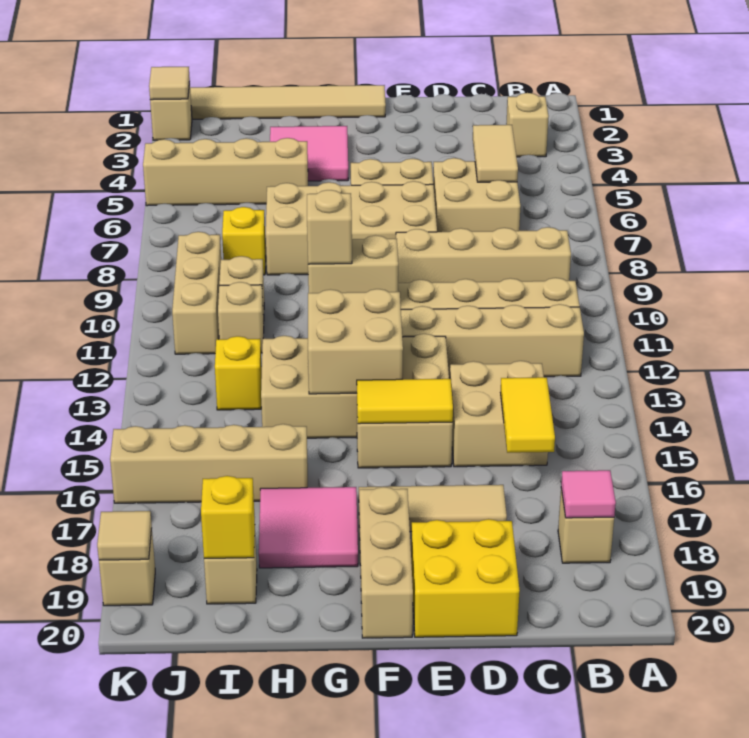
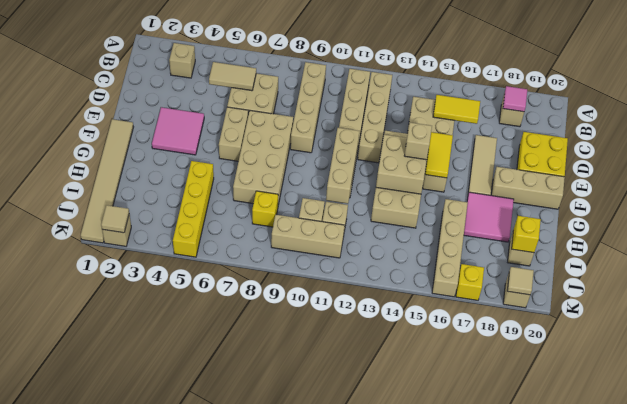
tan brick F11:G11 level 2 -> tan brick F11:H11 level 2
pink tile G3:H4 level 1 -> pink tile E3:F4 level 1
tan brick G11 level 3 -> tan brick F14 level 3
tan brick H5:K5 level 1 -> yellow brick H5:K5 level 1
yellow brick I13 level 1 -> yellow brick K17 level 1

